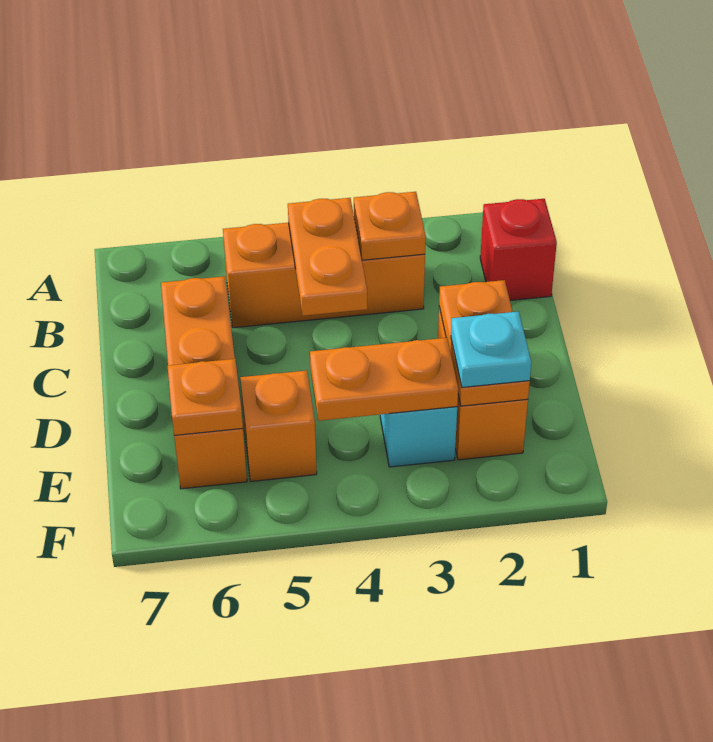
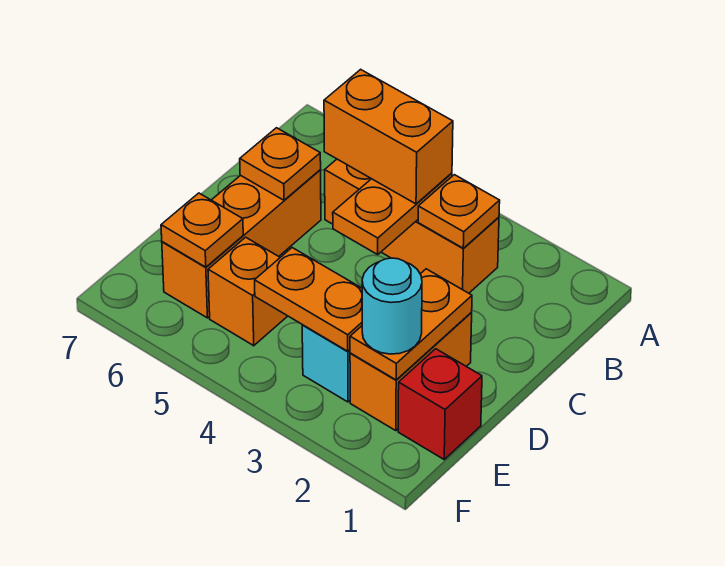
red brick B1 level 1 -> red brick E1 level 1
none -> orange brick B4:B5 level 3
none -> orange plate C6 level 2
cyan plate E2 level 3 -> cyan round brick E2 level 3

